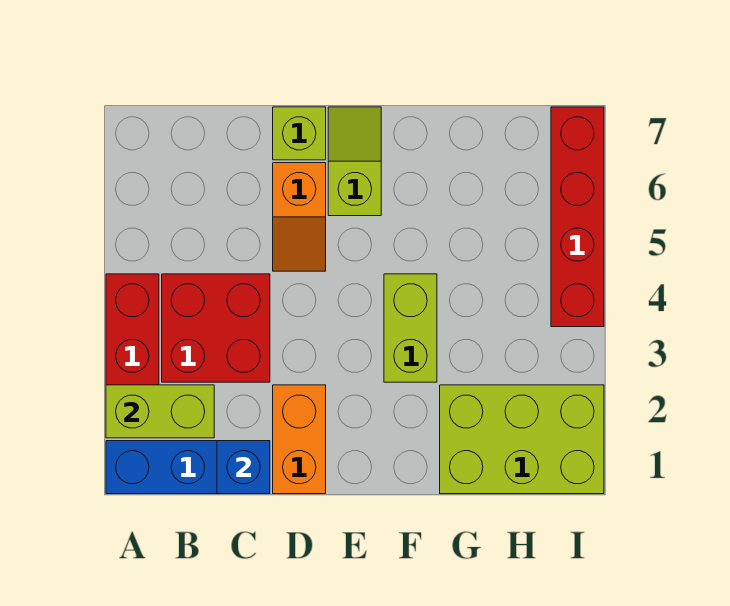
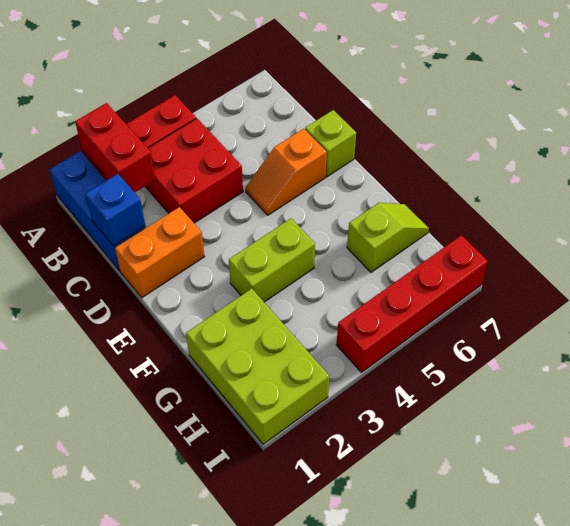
lime brick A2:B2 level 2 -> red brick A2:B2 level 2
lime slope E6:E7 level 1 top 6 -> lime slope G6:G7 level 1 top 6

